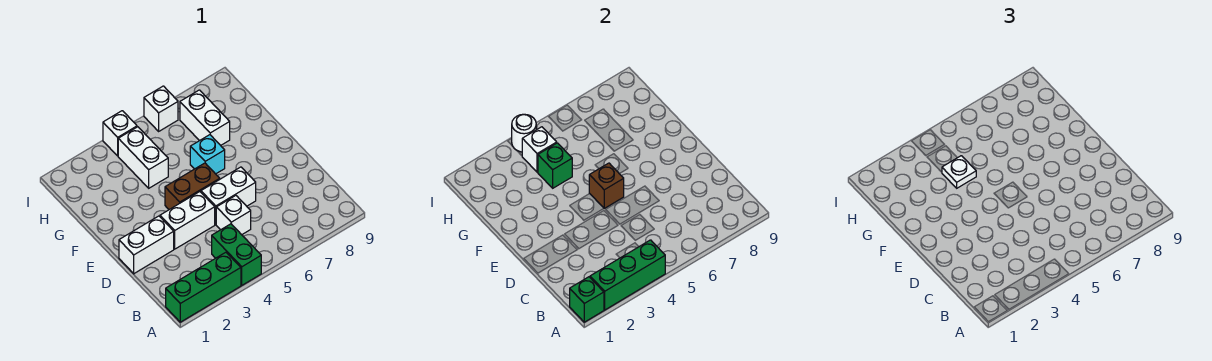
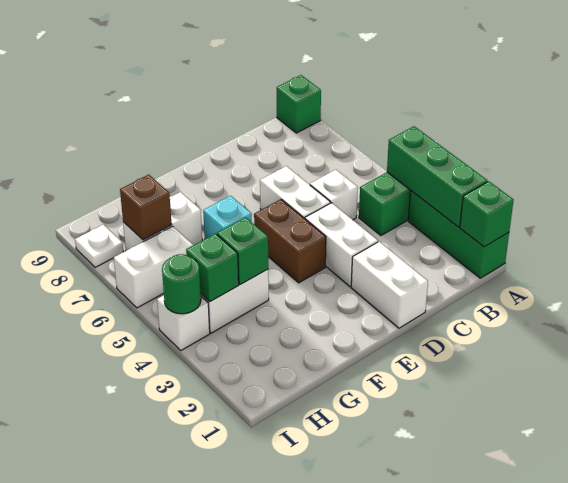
none -> green brick A9 level 1
brown brick E5 level 2 -> brown brick H7 level 2
white plate G4 level 3 -> white plate I8 level 1
white brick H4 level 2 -> green brick H4 level 2
white round brick I4 level 2 -> green round brick I4 level 2
white brick I6 level 1 -> white brick H6:I6 level 1

